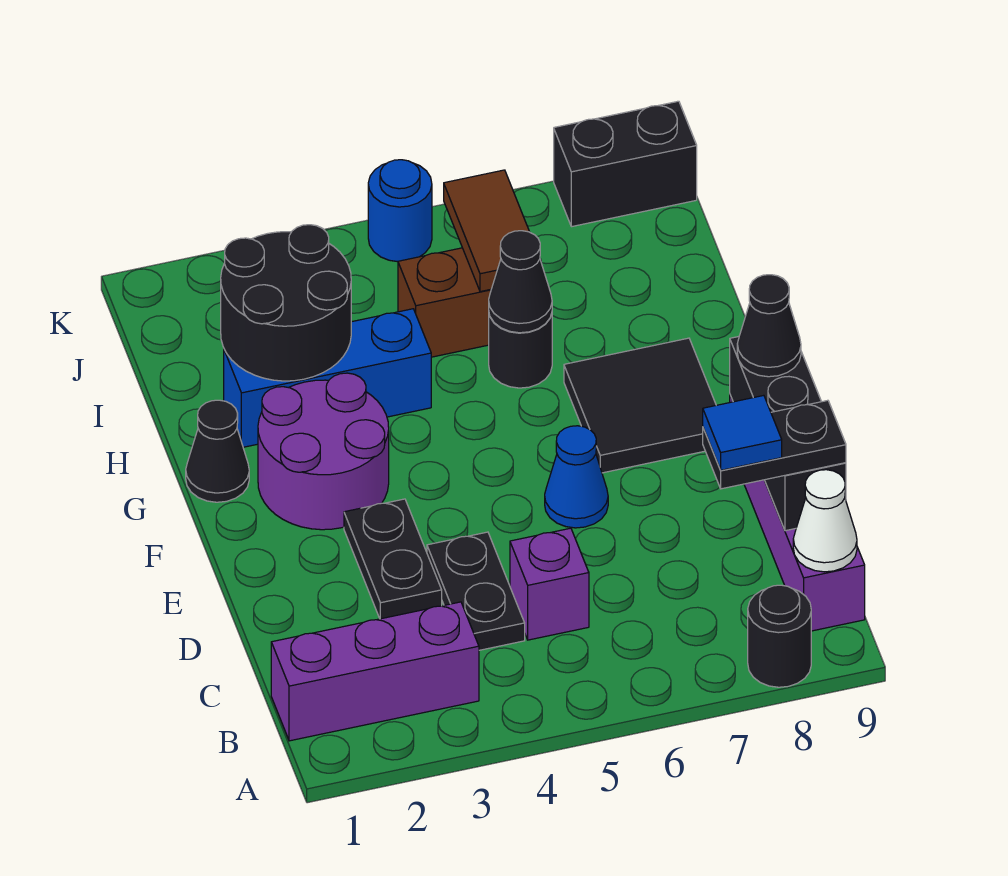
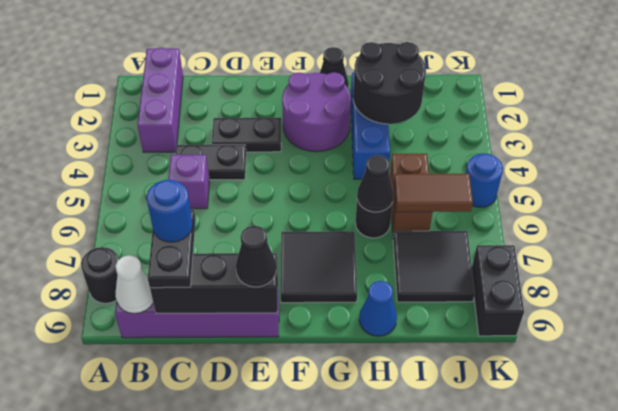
blue tile C8 level 4 -> blue round brick C8 level 4
blue cone E6 level 1 -> blue cone H9 level 1
none -> black tile I7:J8 level 1

